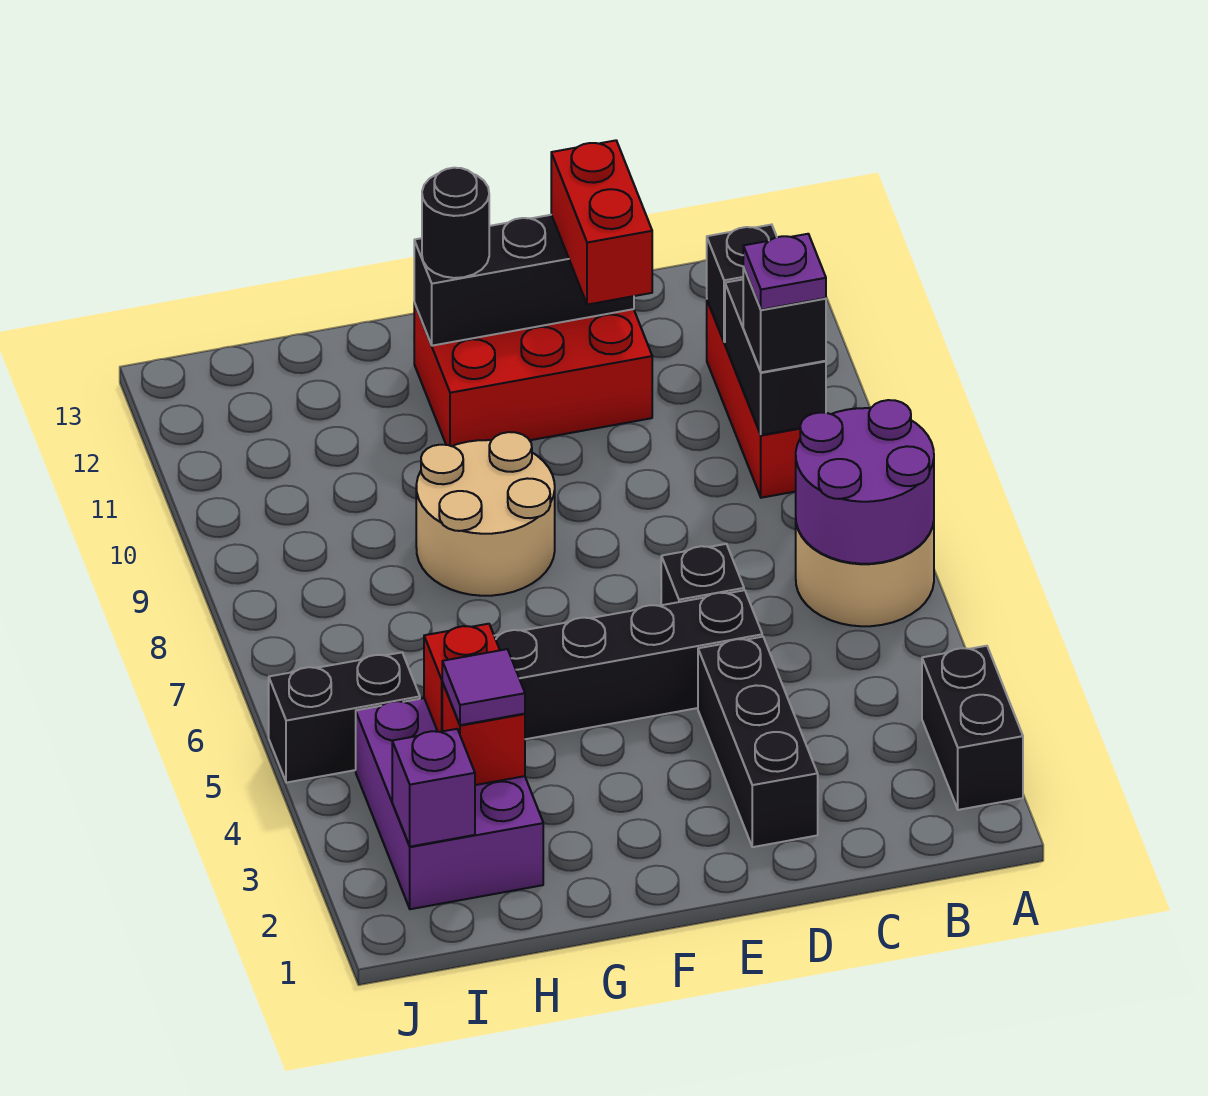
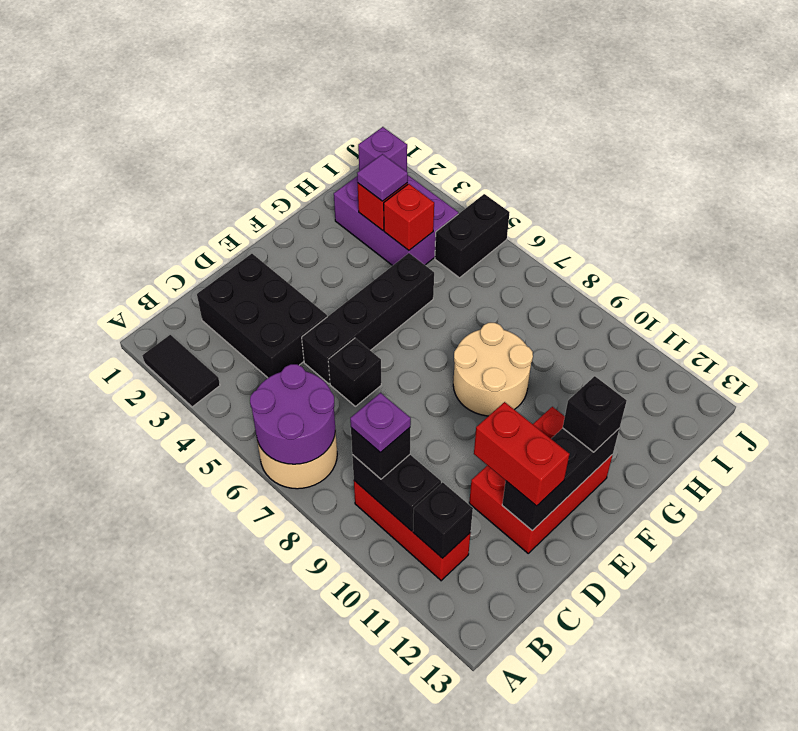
black brick A2:A3 level 1 -> black tile A2:A3 level 1
black brick D2:D4 level 1 -> black brick C2:D4 level 1
black round brick F12 level 3 -> black brick F12 level 3

